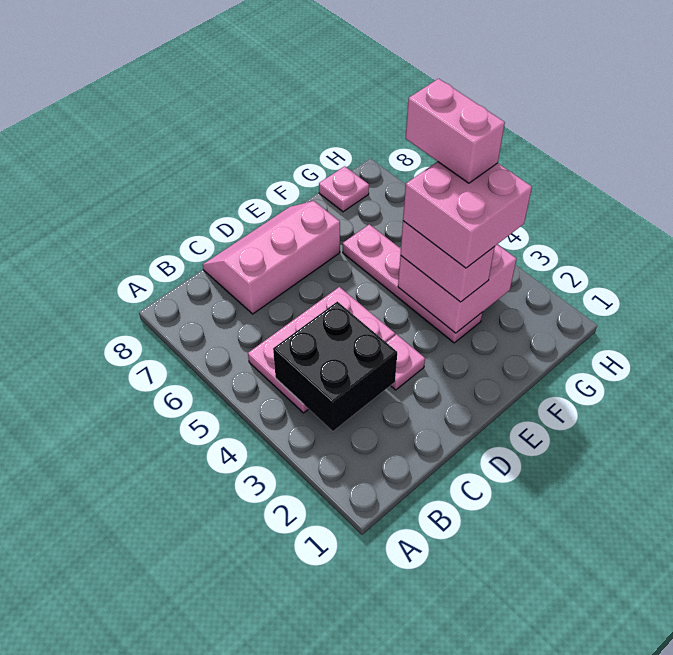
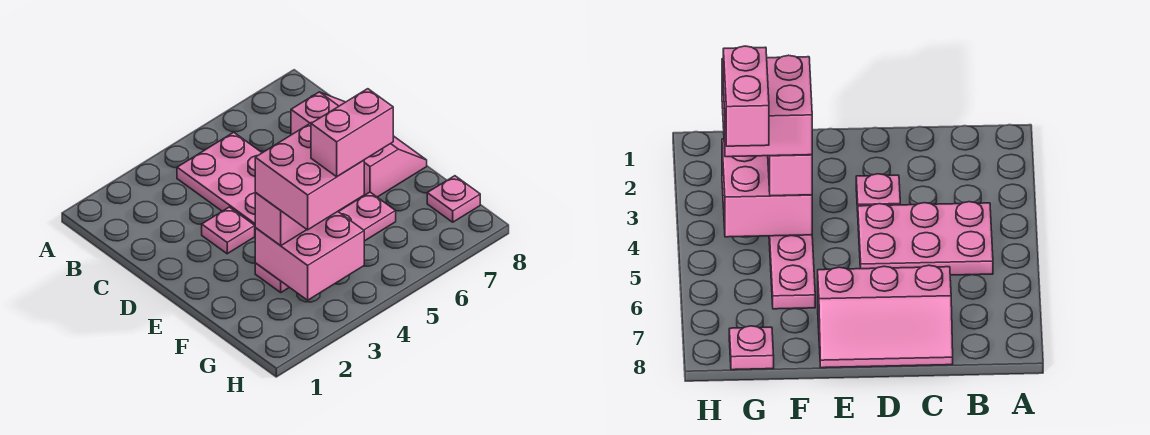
black brick B3:C4 level 2 -> none

